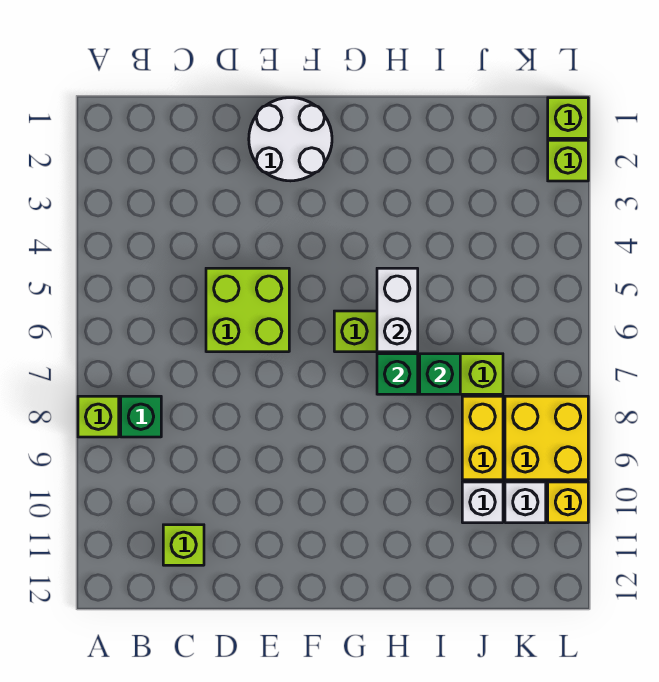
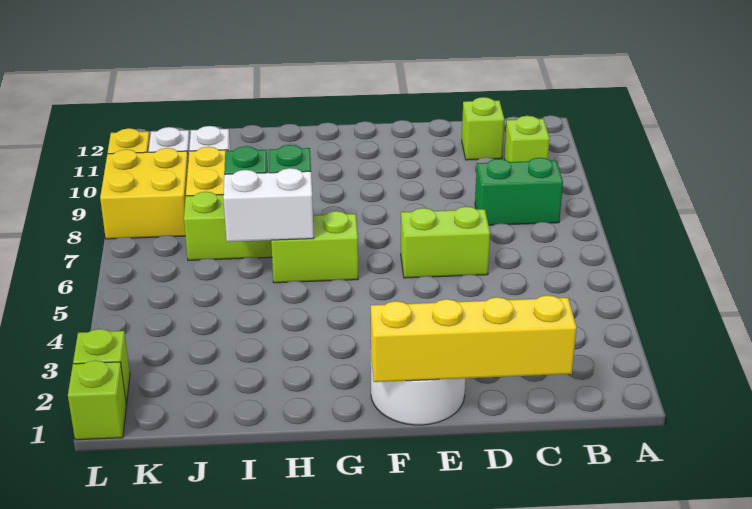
lime brick A8 level 1 -> lime brick B10 level 1
green brick B8 level 1 -> green brick B8:C8 level 1
none -> yellow brick C1:F1 level 2
lime brick D5:E6 level 1 -> lime brick D6:E6 level 1
white brick H5:H6 level 2 -> white brick H6:I6 level 2

